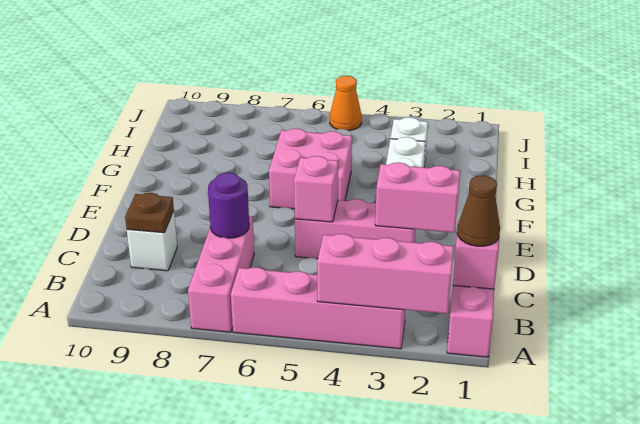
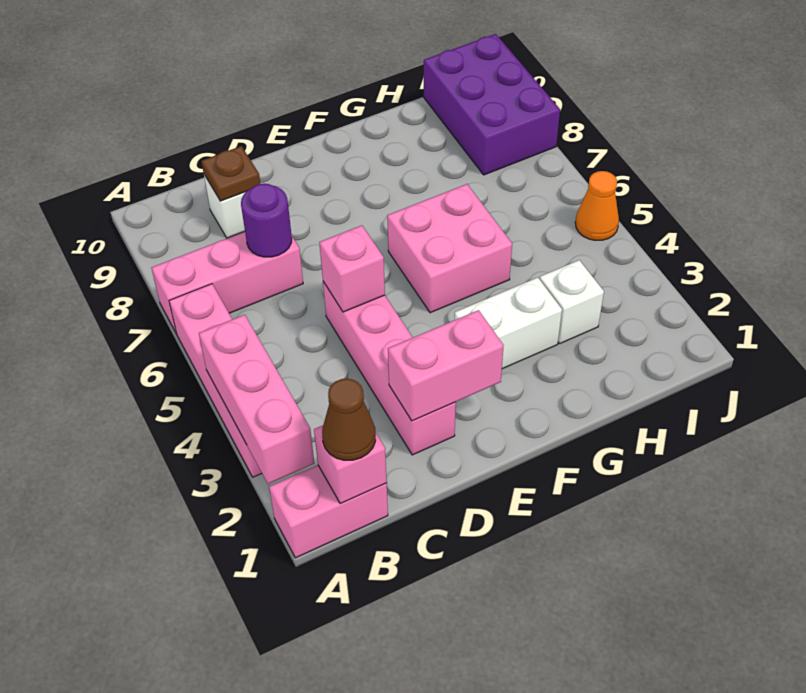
pink brick D2:D3 level 2 -> pink brick D2:E2 level 2
pink brick D3:D5 level 1 -> pink brick D2:D5 level 1
none -> purple brick I8:J10 level 1

